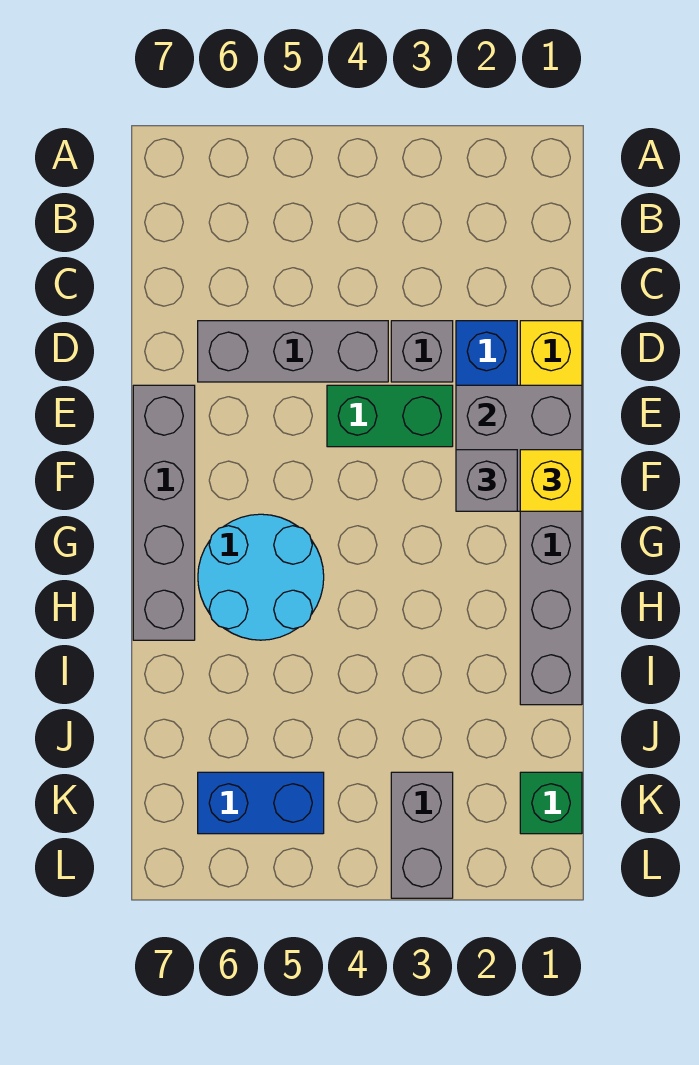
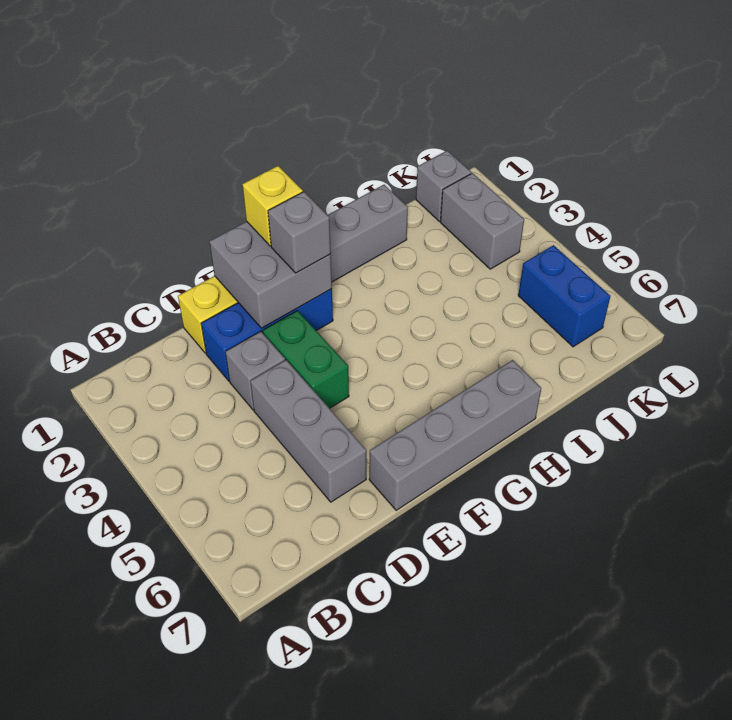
cyan round brick G5:H6 level 1 -> none
green brick K1 level 1 -> grey brick K1 level 1
grey brick K3:L3 level 1 -> grey brick K2:K3 level 1

